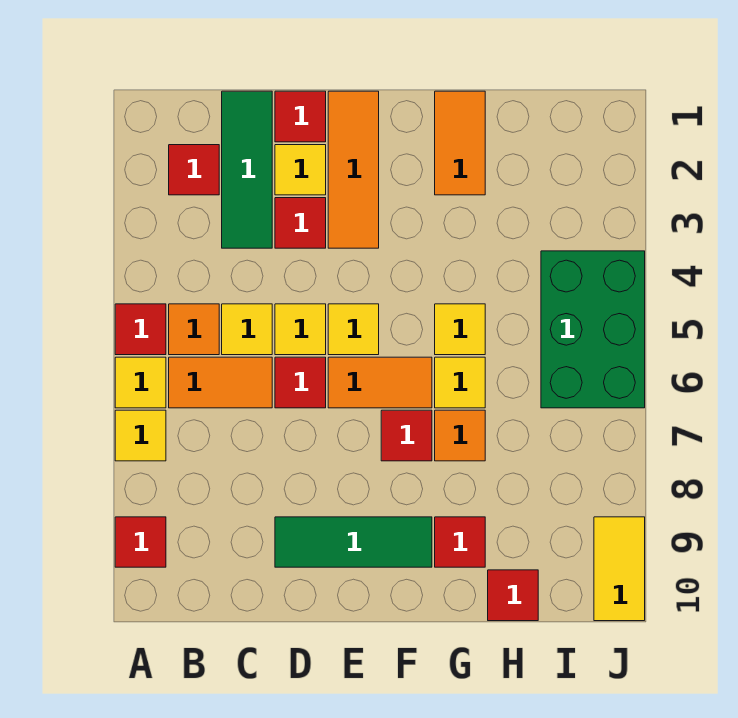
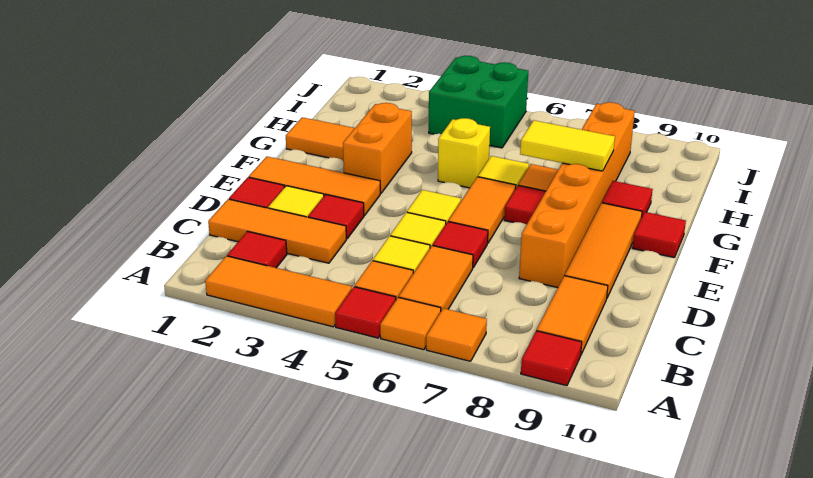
none -> orange tile A2:A4 level 1
yellow tile A6 level 1 -> orange tile A6 level 1
yellow tile A7 level 1 -> orange tile A7 level 1
none -> orange tile B9:C9 level 1
green tile C1:C3 level 1 -> orange tile C1:C3 level 1
none -> orange brick D8:I8 level 1
green tile D9:F9 level 1 -> orange tile D9:F9 level 1
none -> orange brick F3:G3 level 1
yellow tile G5 level 1 -> yellow brick G5 level 1
red tile H10 level 1 -> red tile F10 level 1
green brick I4:J6 level 1 -> green brick I4:J5 level 1
yellow tile J9:J10 level 1 -> yellow tile G7:G8 level 2

